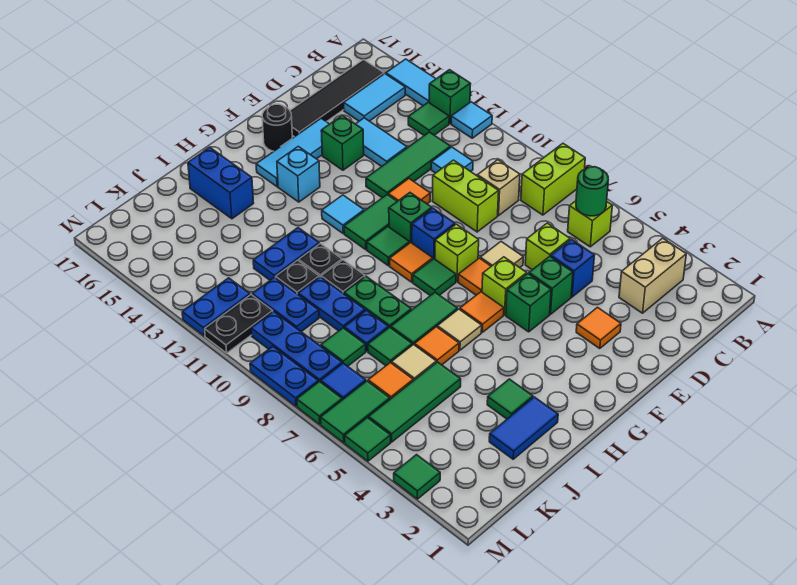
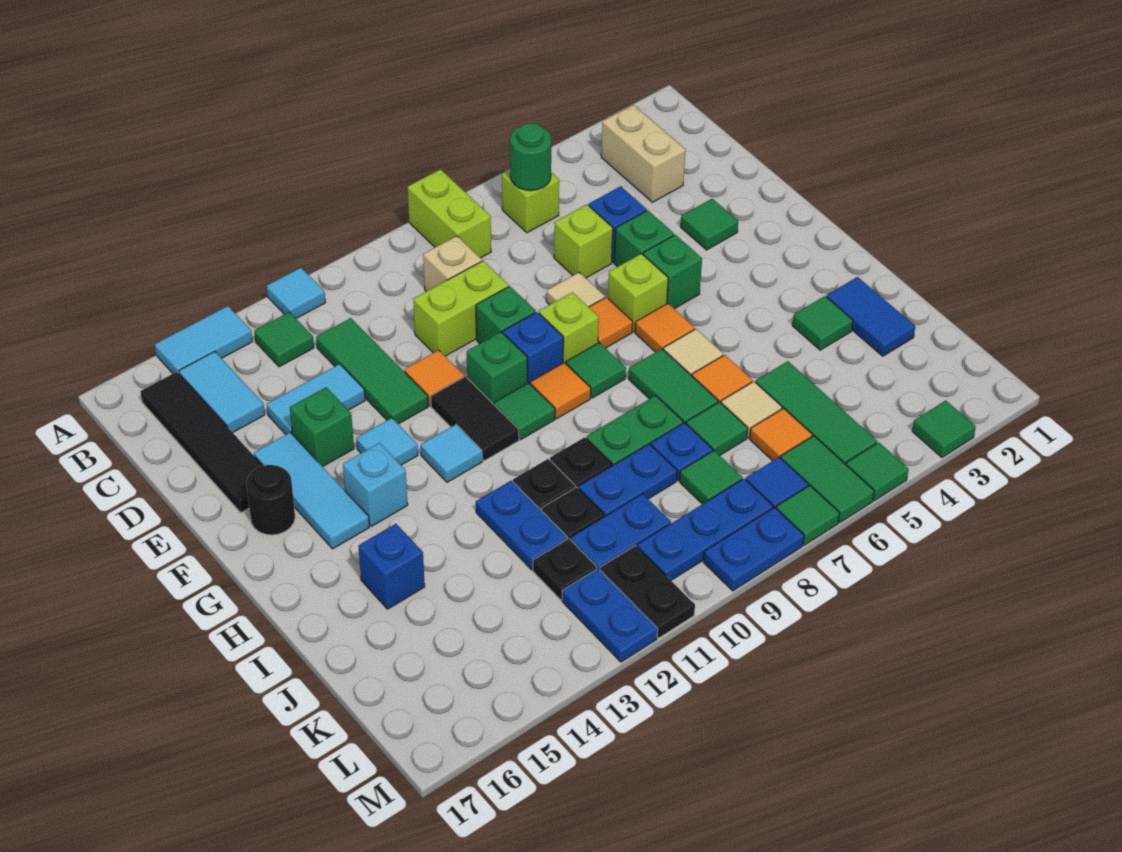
green brick A13 level 1 -> green brick E9 level 1
cyan tile C11 level 1 -> cyan tile F13 level 1
orange tile E3 level 1 -> green tile E3 level 1
green tile F11:G11 level 1 -> black tile F11:G11 level 1
blue brick I15:I16 level 1 -> blue brick I15 level 1
none -> black plate K12 level 1

